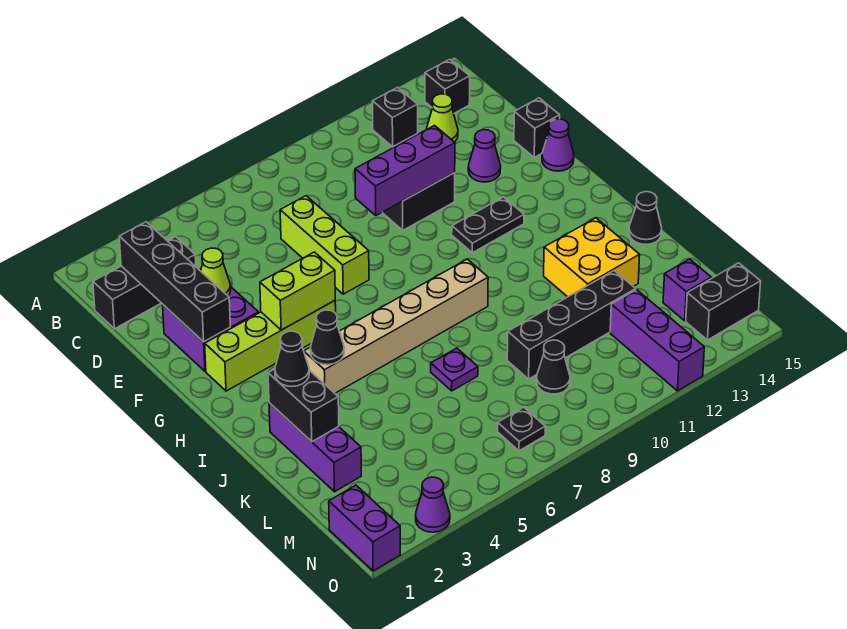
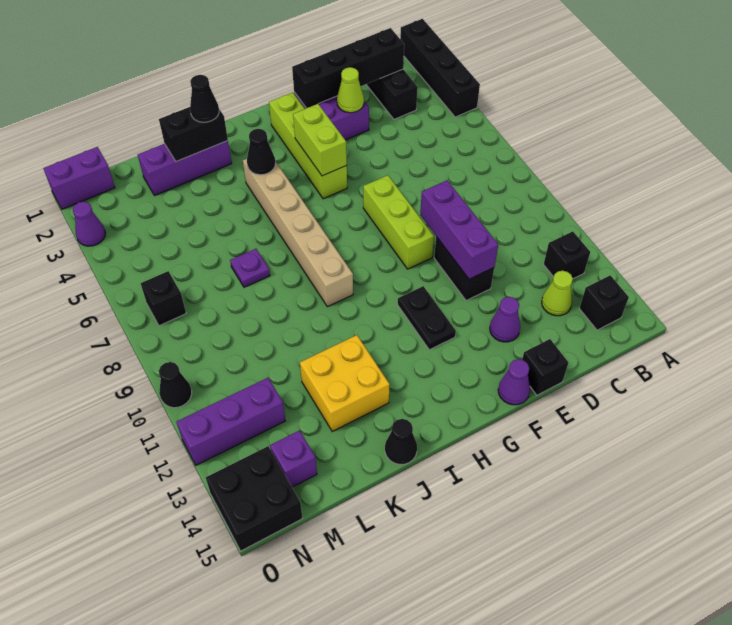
lime brick D7:F7 level 1 -> lime brick F7:F9 level 1
black brick L9:L12 level 1 -> black brick A1:A4 level 1
black cone M9 level 1 -> black cone O10 level 1
black plate N7 level 1 -> black brick N7 level 1
black brick N14:N15 level 1 -> black brick N14:O15 level 1

